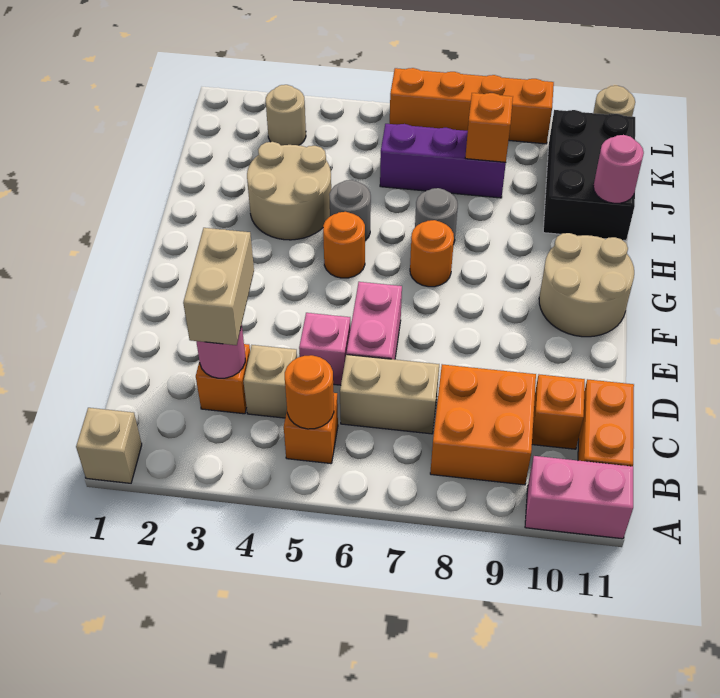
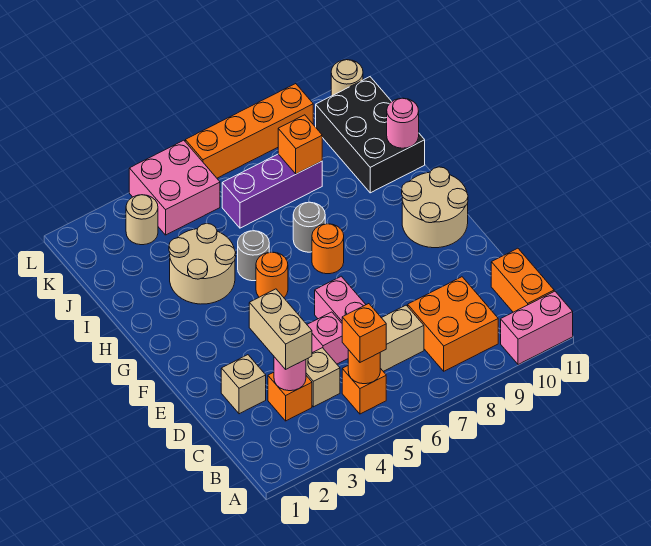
tan brick A1 level 1 -> tan brick D2 level 1
orange brick C10 level 1 -> orange brick B5 level 3
none -> pink brick K4:L5 level 1

